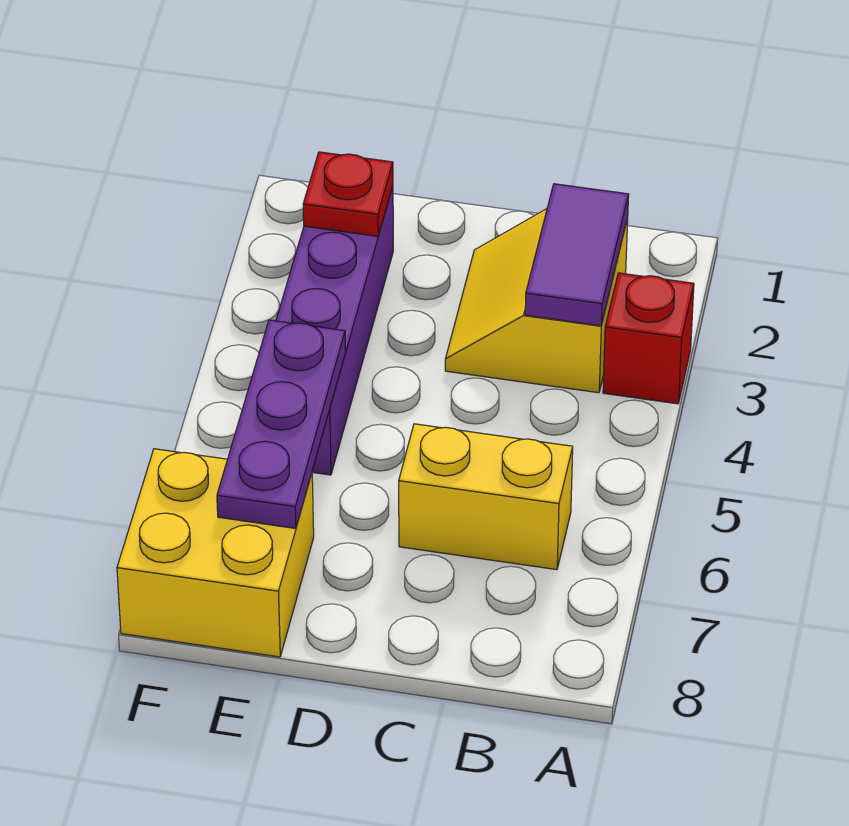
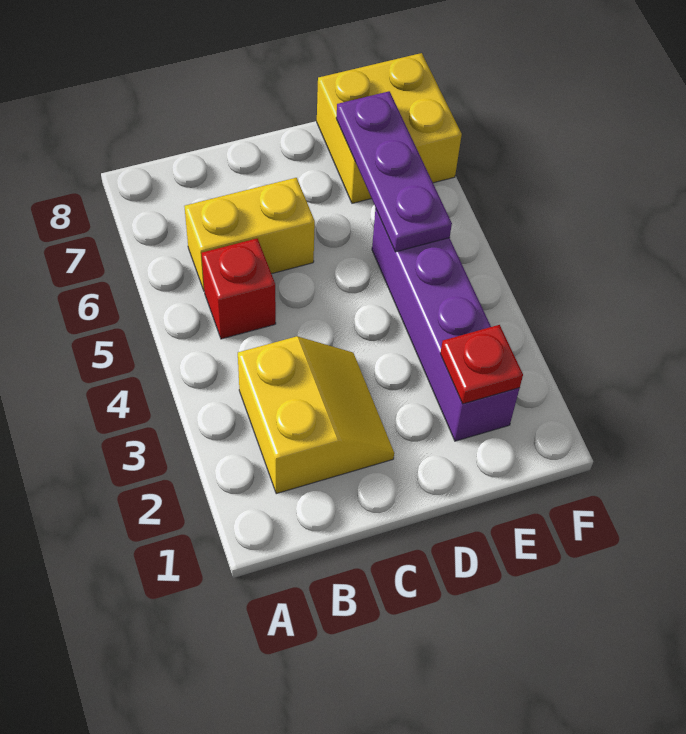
red brick A3 level 1 -> red brick B5 level 1
purple tile B2:B3 level 2 -> none

